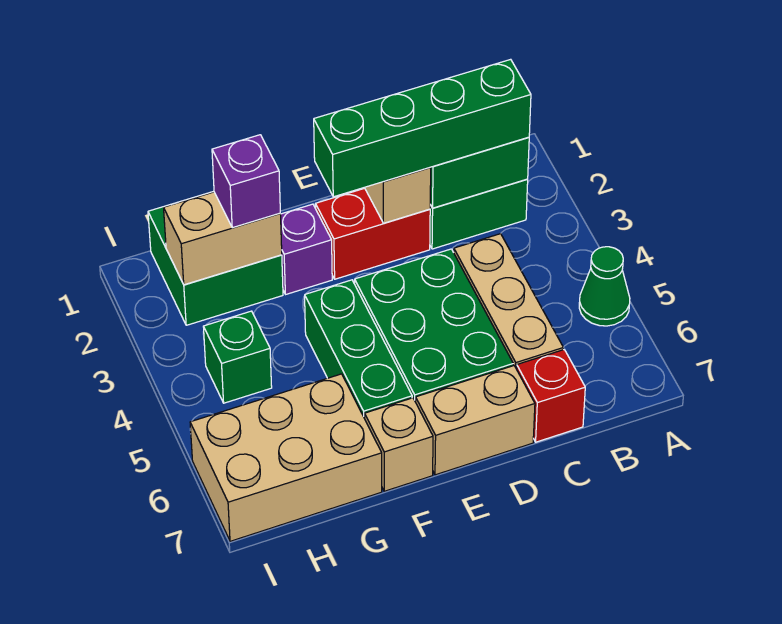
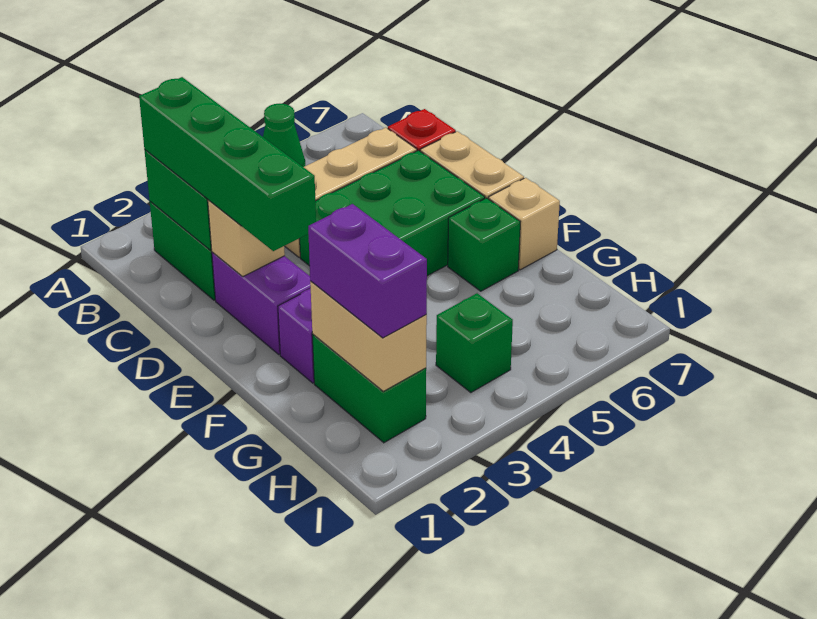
red brick D2:E2 level 1 -> purple brick D2:E2 level 1
green brick F4:F6 level 1 -> green brick F6 level 1
green brick G1:H2 level 1 -> green brick G2:H2 level 1
purple brick G2 level 3 -> purple brick G2:H2 level 3
tan brick G6:I7 level 1 -> none

